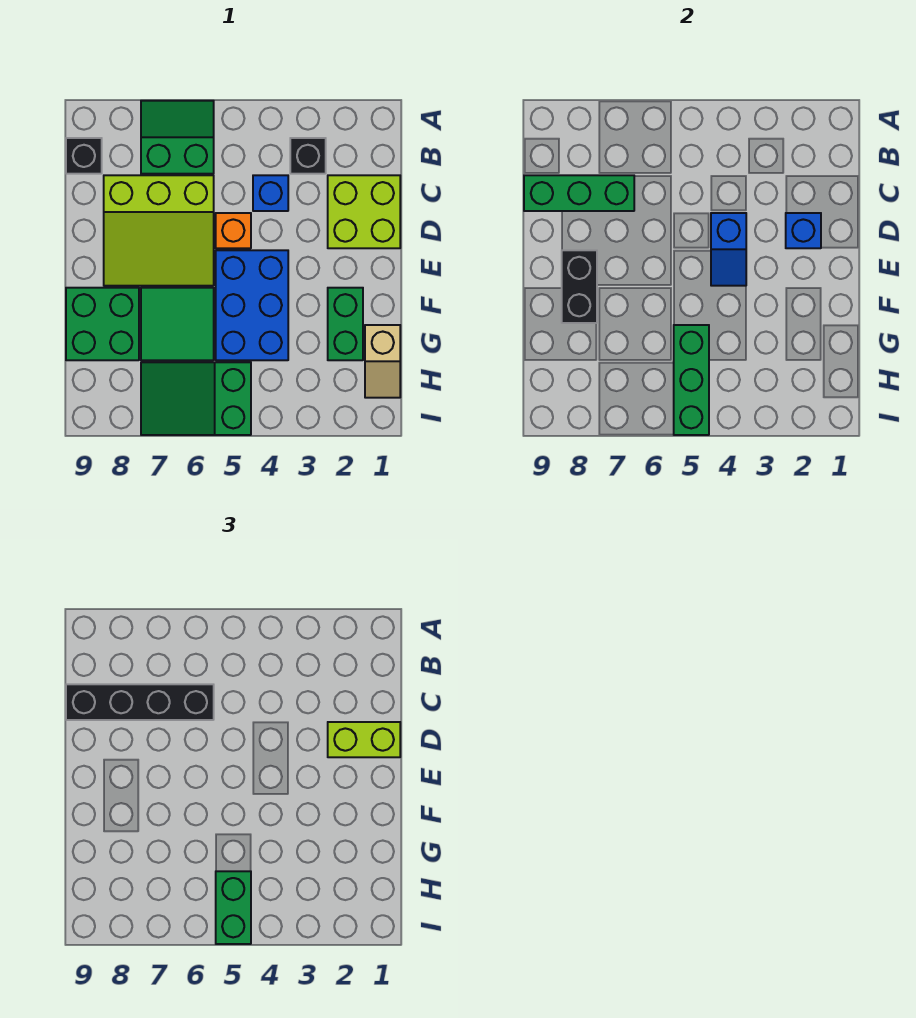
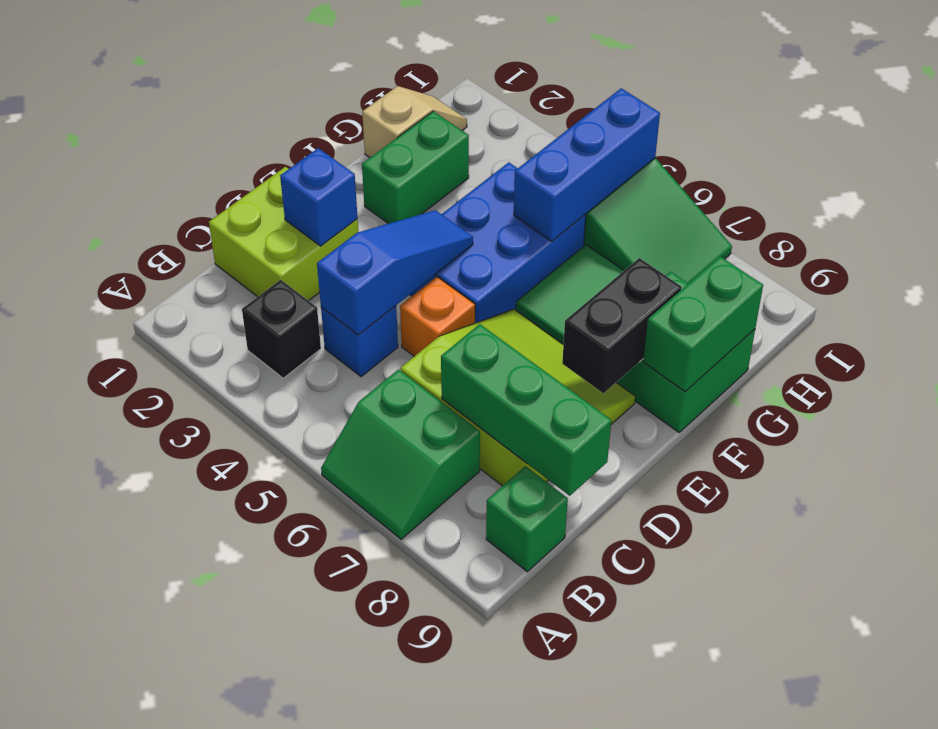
black brick B9 level 1 -> green brick B9 level 1
black brick C6:C9 level 3 -> none
lime brick D1:D2 level 3 -> none
blue slope D4:E4 level 2 top D -> blue slope C4:E4 level 2 top C
green brick G5:I5 level 2 -> blue brick G5:I5 level 2
green brick H5:I5 level 3 -> green brick F9:G9 level 2

